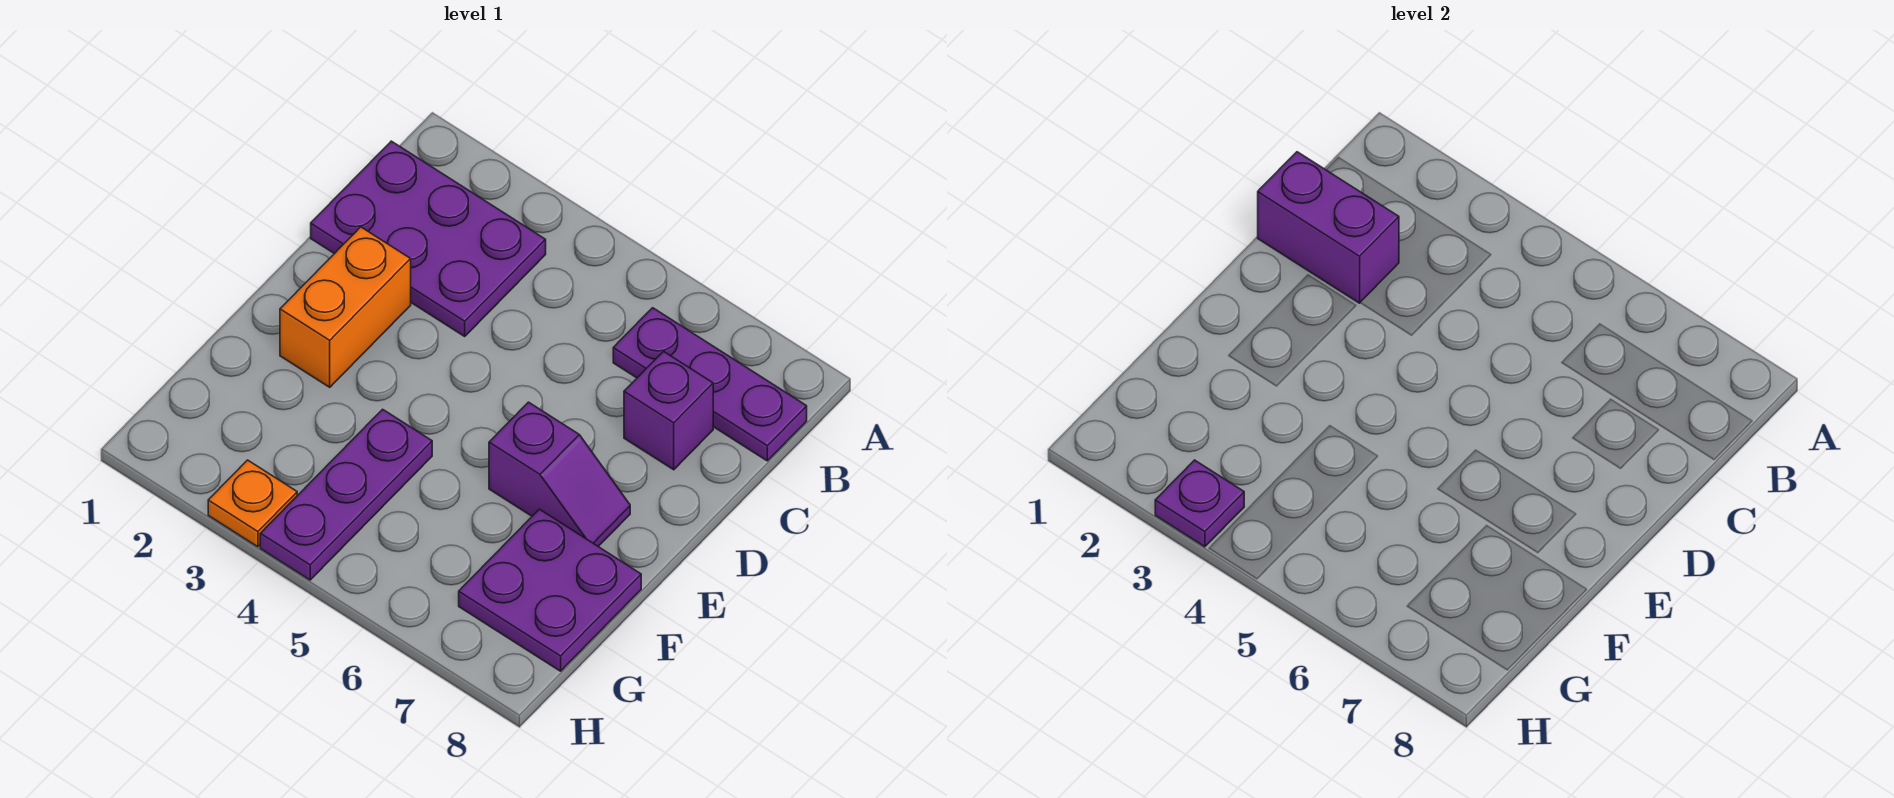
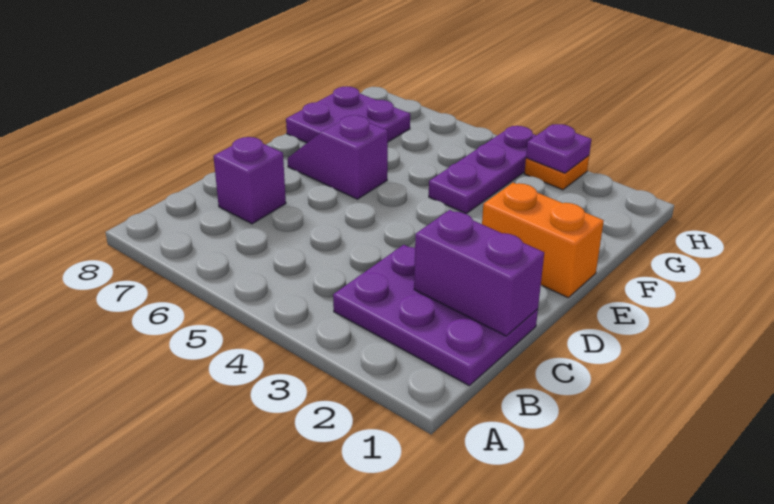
purple plate B6:B8 level 1 -> none
orange brick D2:E2 level 1 -> orange brick E1:E2 level 1

